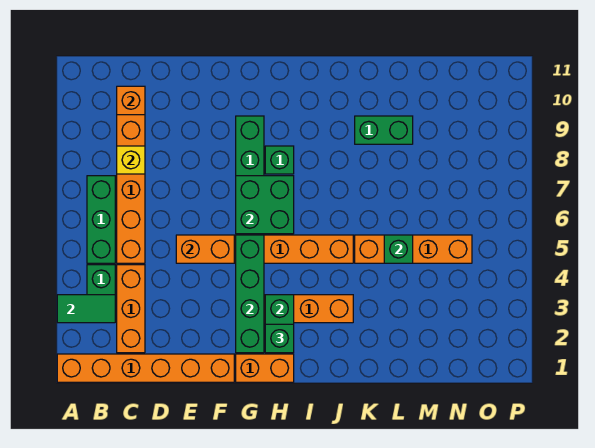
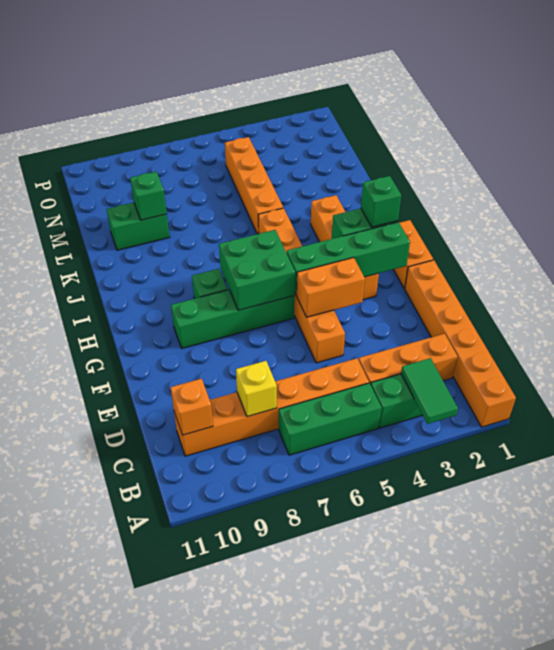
orange brick E5:F5 level 2 -> orange brick F4:F5 level 2
green brick K9:L9 level 1 -> green brick L9:L10 level 1
green brick L5 level 2 -> green brick L9 level 2

